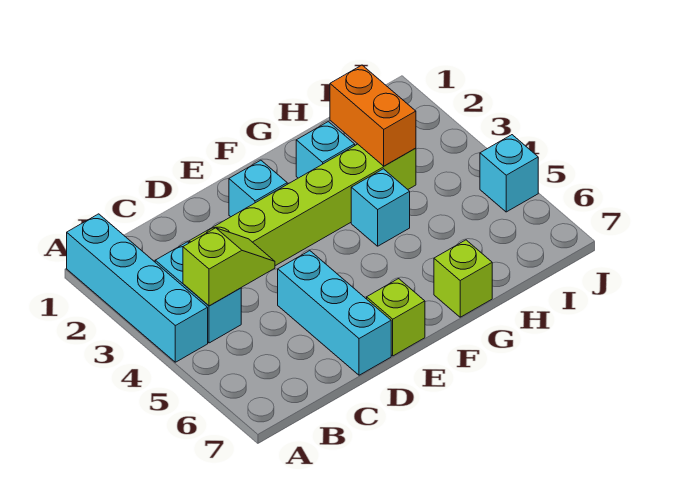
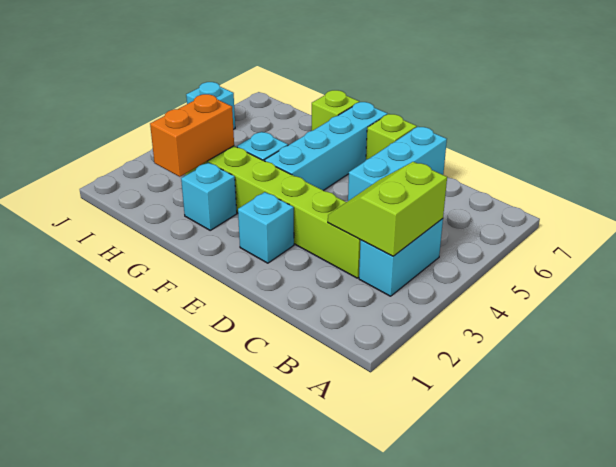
cyan brick A1:A4 level 1 -> cyan brick F4:F7 level 1
lime slope B4:C4 level 2 top B -> lime slope B3:C4 level 2 top B

